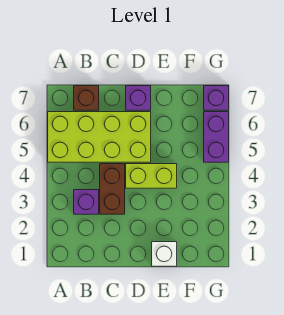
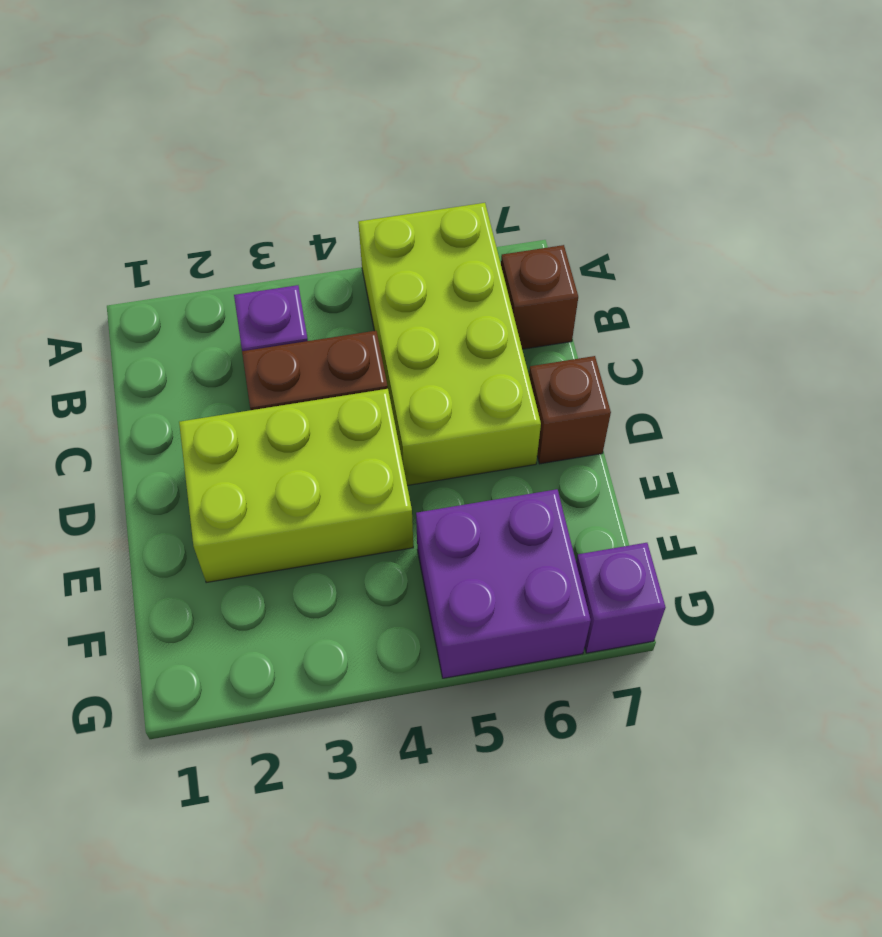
lime brick D4:E4 level 1 -> lime brick D2:E4 level 1
purple brick D7 level 1 -> brown brick D7 level 1
white brick E1 level 1 -> none
purple brick G5:G6 level 1 -> purple brick F5:G6 level 1

